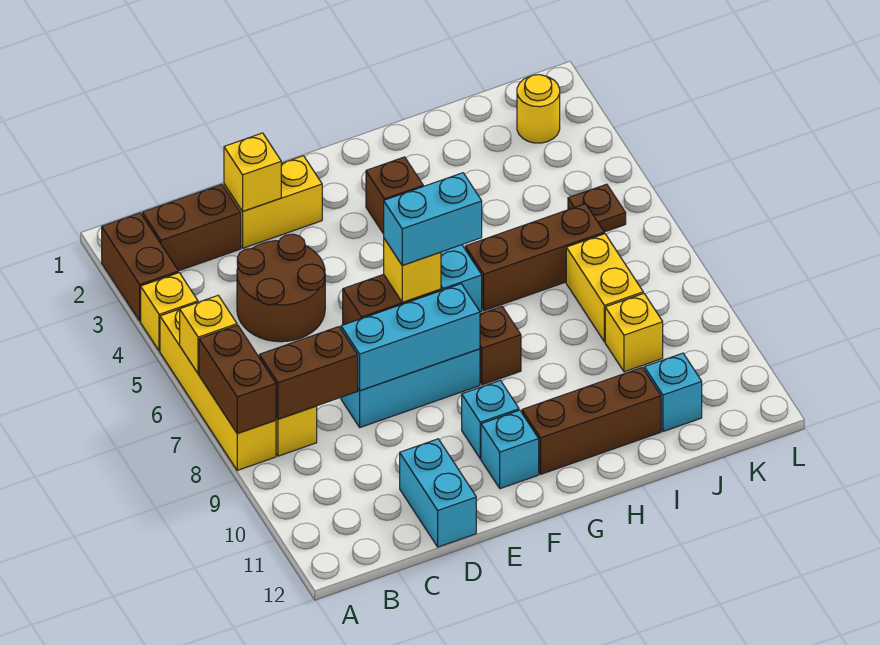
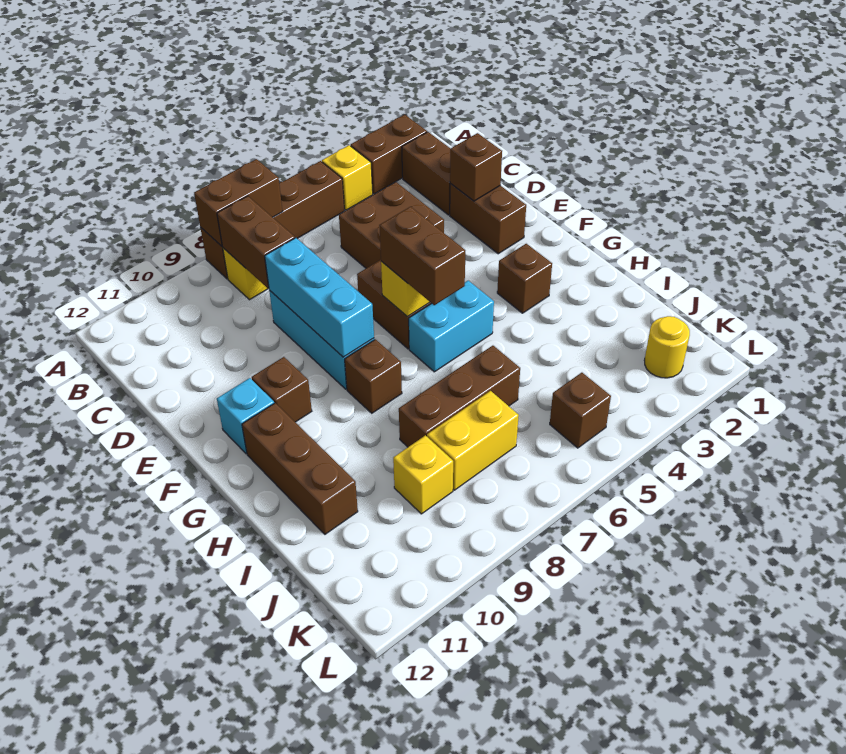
yellow brick A5:A8 level 1 -> brown brick A5:A8 level 1
yellow brick A6 level 2 -> none
brown round brick C4:D5 level 1 -> brown brick C4:D5 level 1
yellow brick D2:E2 level 1 -> brown brick D2:E2 level 1
yellow brick D2 level 2 -> brown brick D2 level 2
cyan brick D11:D12 level 1 -> none
cyan brick F6:G6 level 3 -> brown brick F6:G6 level 3
cyan brick F10 level 1 -> brown brick F10 level 1
brown brick H6:J6 level 1 -> brown brick I6:I8 level 1
cyan brick J11 level 1 -> none
brown plate K5 level 1 -> brown brick K5 level 1

